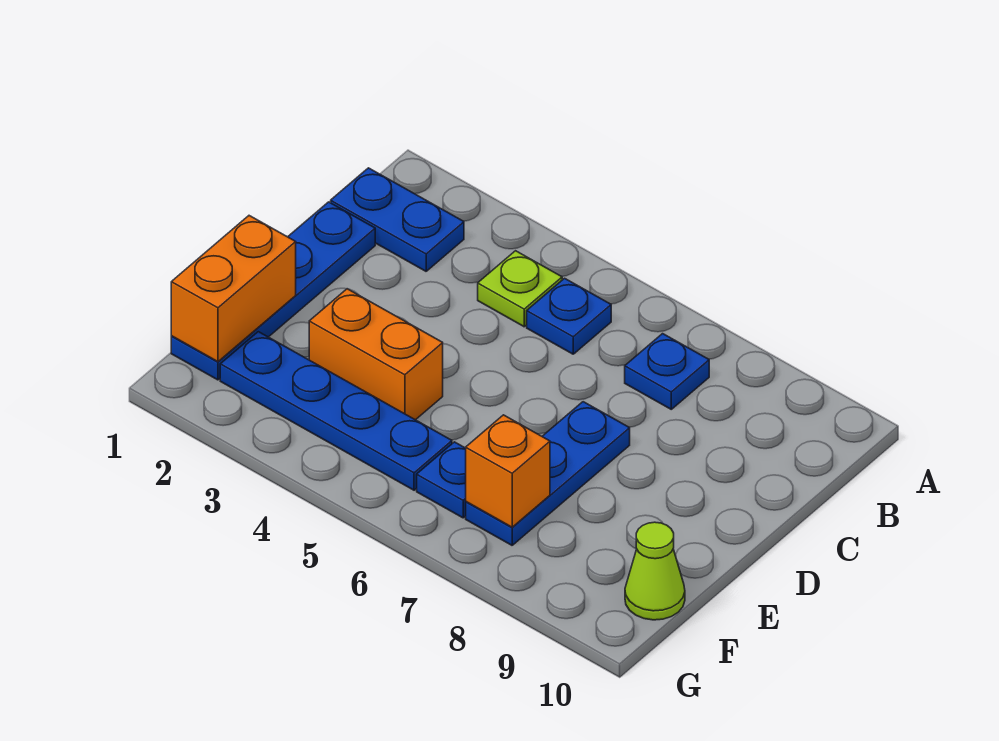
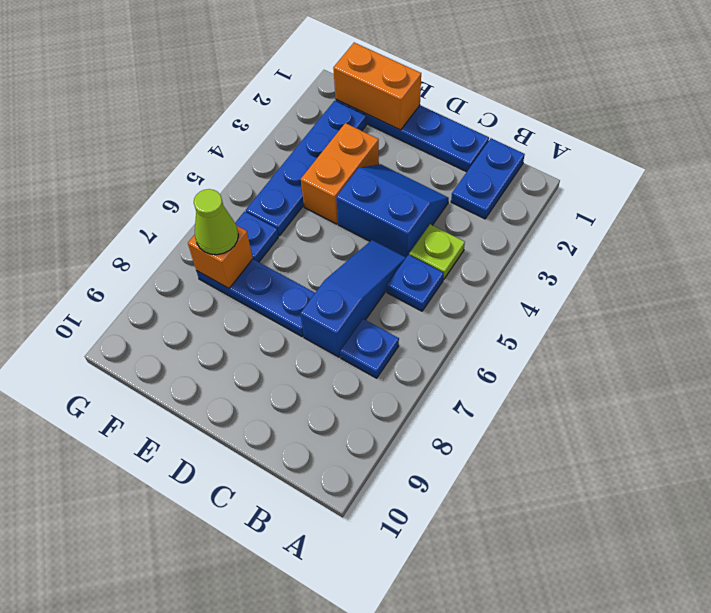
none -> blue slope C3:D4 level 1 top 4
none -> blue slope C5:C7 level 1 top 7
lime cone F10 level 1 -> lime cone F7 level 3

